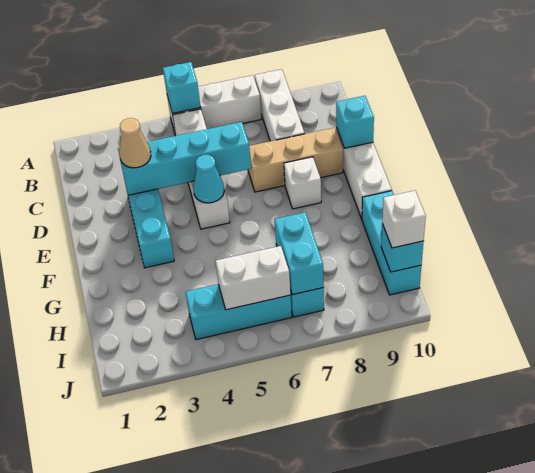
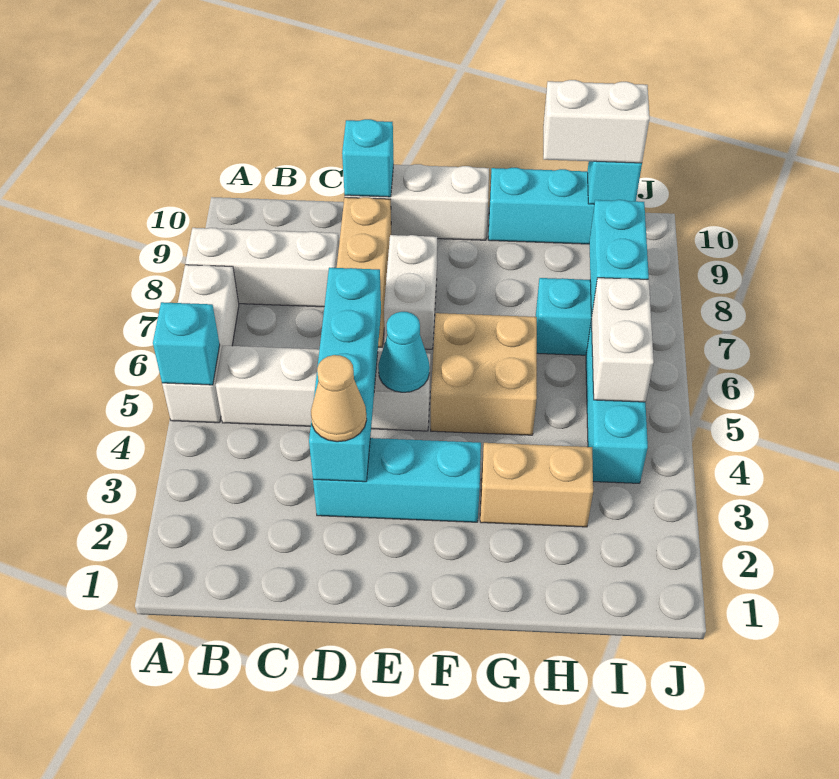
white brick E8 level 1 -> white brick E7:E8 level 1
none -> tan brick F5:G6 level 1
none -> tan brick G3:H3 level 1
cyan brick H7:I7 level 2 -> cyan brick I7:I8 level 2
white brick I10 level 3 -> white brick H10:I10 level 3

